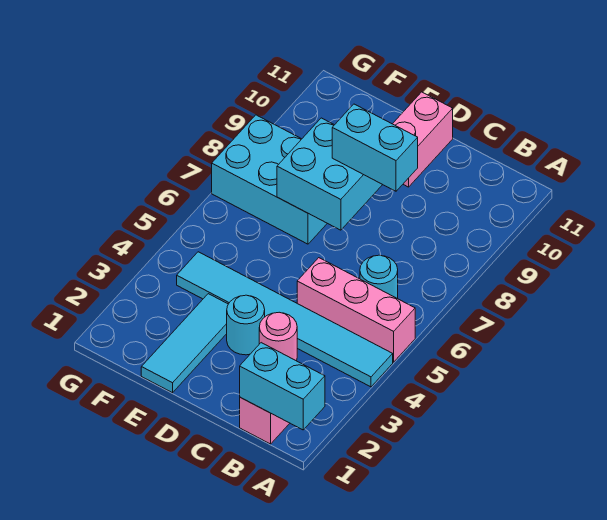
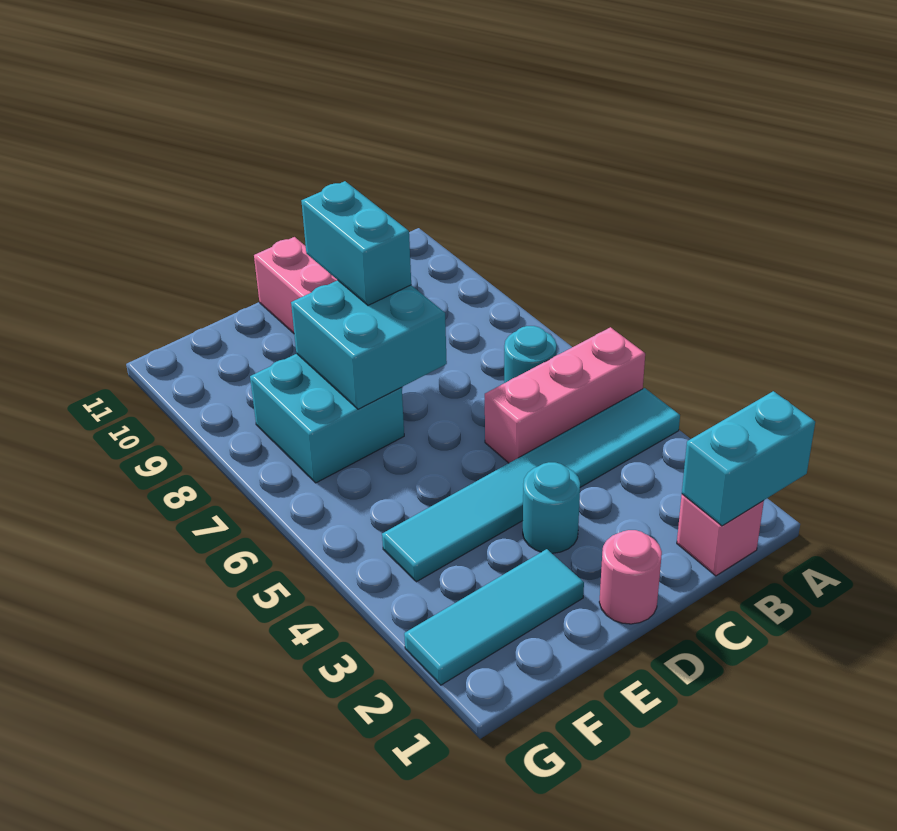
pink round brick C3 level 1 -> pink round brick D1 level 1
cyan brick C8:D8 level 3 -> cyan brick D8:D9 level 3
cyan tile E1:E3 level 1 -> cyan tile E2:G2 level 1
cyan brick E7:G8 level 1 -> cyan brick E7:F8 level 1

